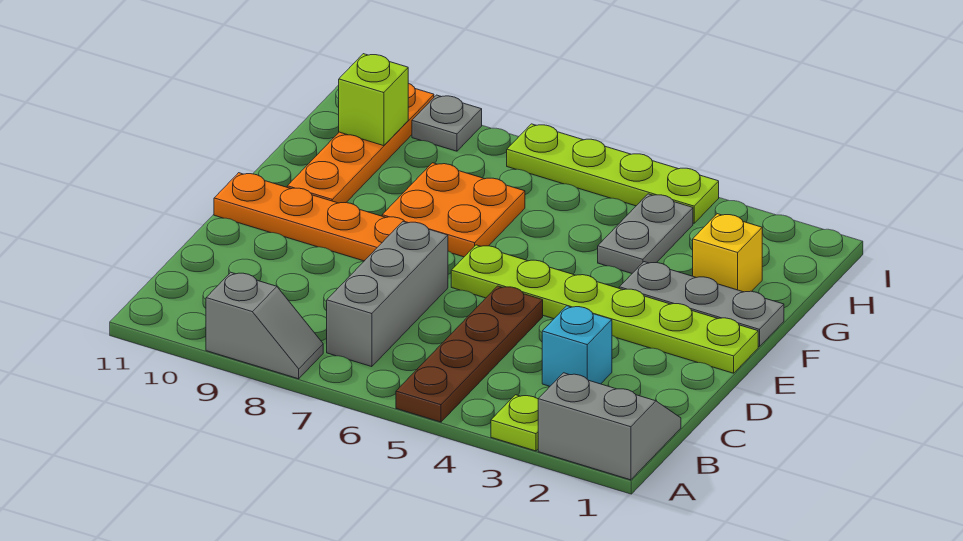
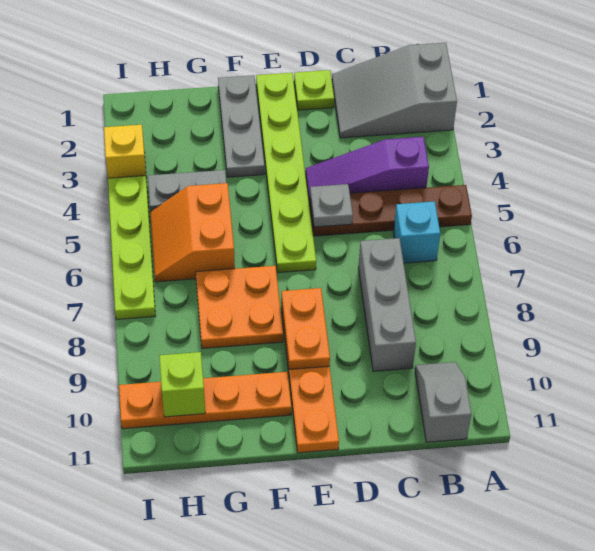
grey slope A1:B2 level 1 top A -> grey slope A1:C2 level 1 top A
lime plate A3 level 1 -> lime plate D1 level 1
grey slope A8:A9 level 1 top 9 -> grey slope B10:B11 level 1 top 11
none -> purple slope B4:D4 level 1 top B
grey brick B7:D7 level 1 -> grey brick C7:C9 level 1
cyan brick C3 level 1 -> cyan brick B6 level 1
none -> orange plate E8:E9 level 2
yellow brick G2 level 1 -> yellow brick I3 level 1
none -> orange slope G5:H6 level 1 top G
grey plate I9 level 1 -> grey plate D5 level 2

